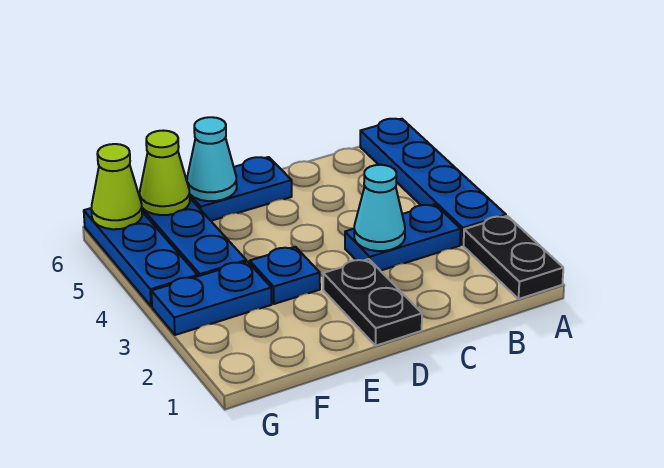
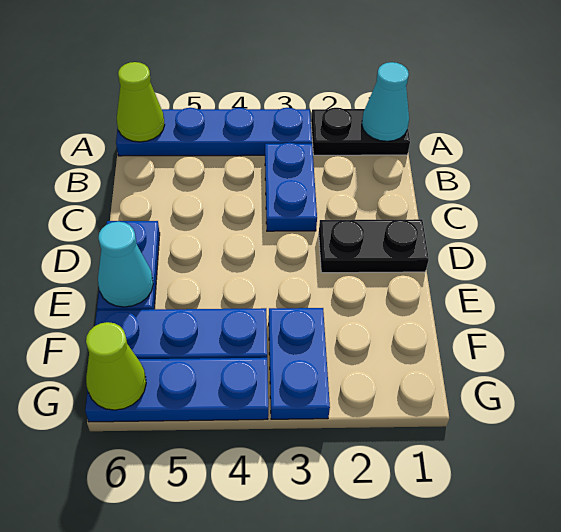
cyan cone C3 level 2 -> cyan cone A1 level 2
blue plate E3 level 1 -> none
lime cone F6 level 2 -> lime cone A6 level 2

